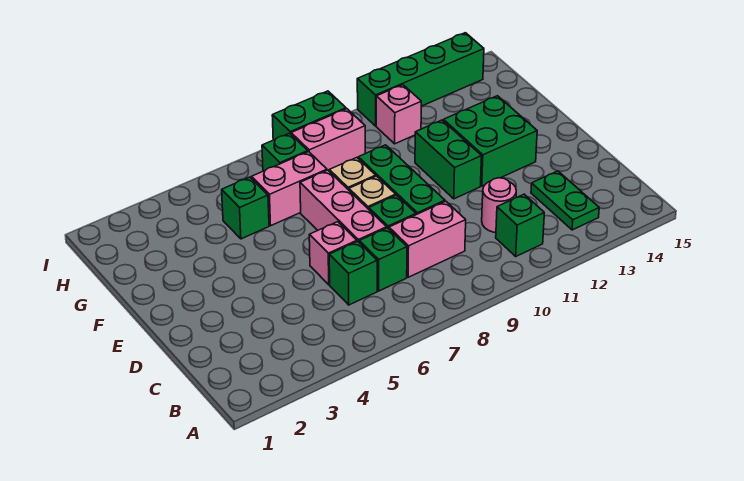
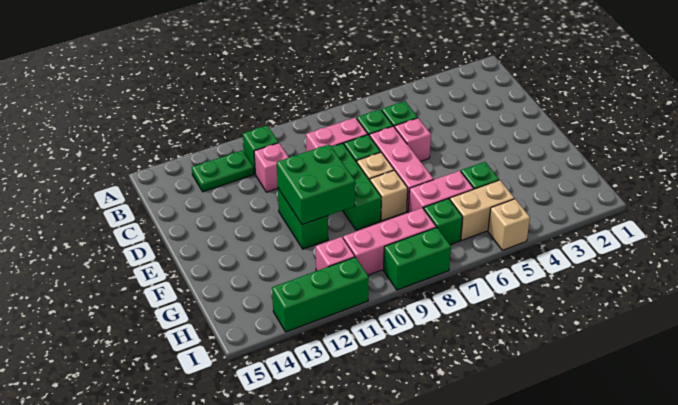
green plate B13:C13 level 1 -> green plate B12:B13 level 1
pink round brick C11 level 1 -> pink brick C11 level 1
green brick E12:F13 level 1 -> green brick E10:F11 level 2
none -> tan brick H5:H6 level 1
pink brick H8:H9 level 1 -> pink brick H8:H10 level 1
none -> tan brick I5 level 1
green brick I11:I14 level 1 -> green brick I11:I13 level 1

